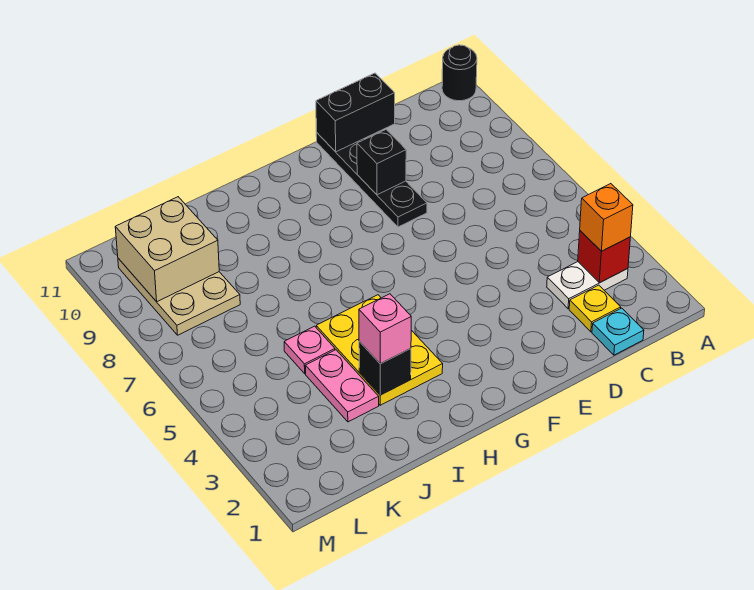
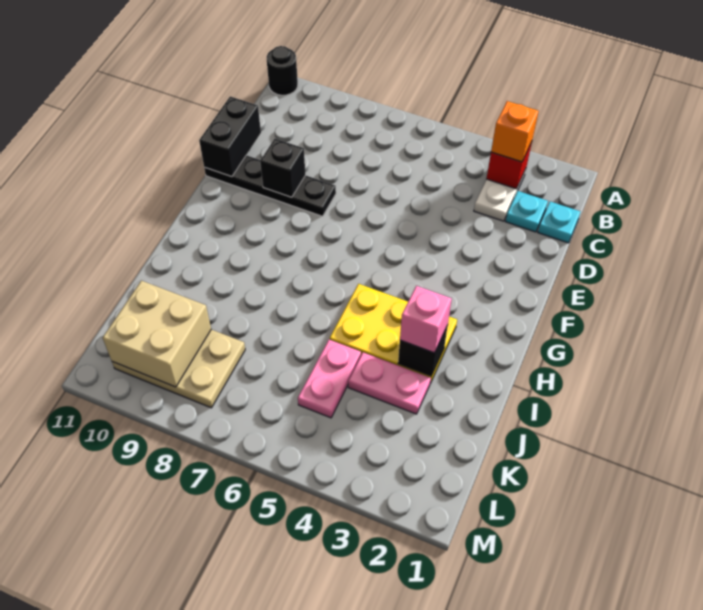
yellow plate C2 level 1 -> cyan plate C2 level 1
pink plate J5 level 1 -> pink plate J5:K5 level 1

